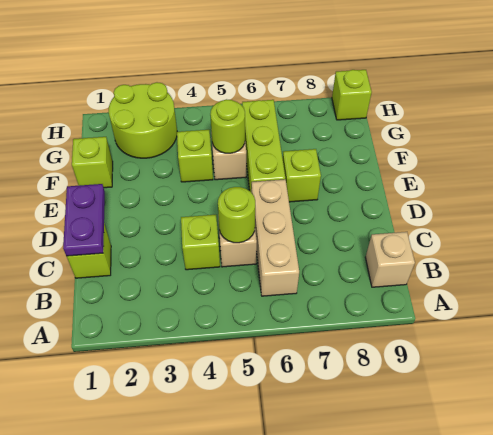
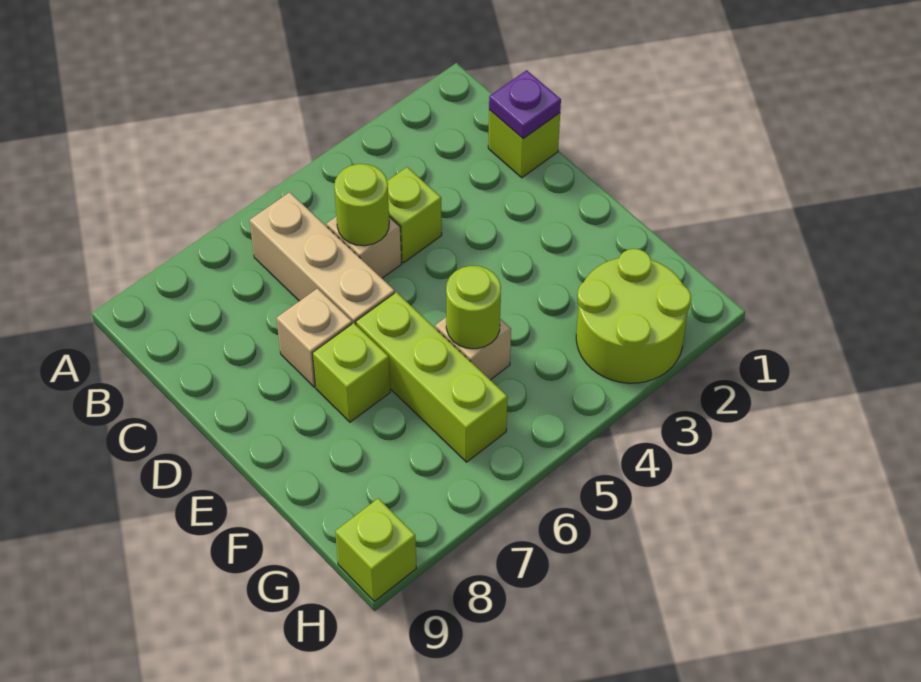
tan brick B9 level 1 -> tan brick D7 level 1
purple plate C1:D1 level 2 -> purple plate C1 level 2
lime brick F1 level 1 -> none
lime brick F4 level 1 -> none

